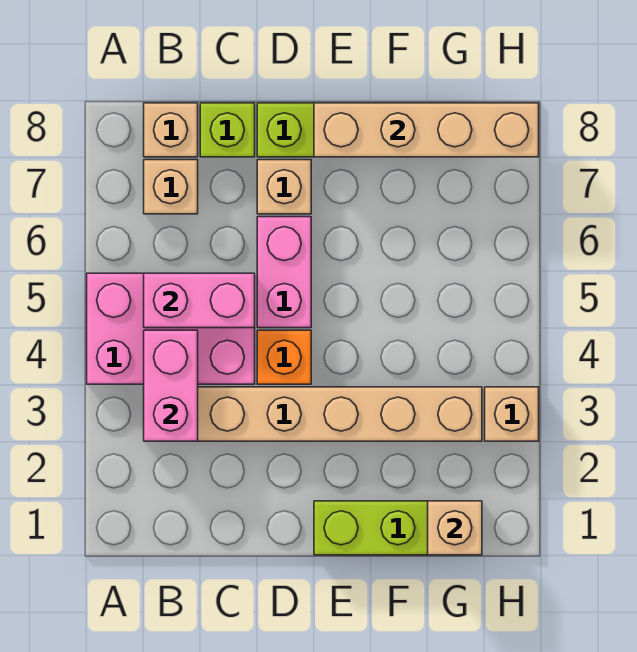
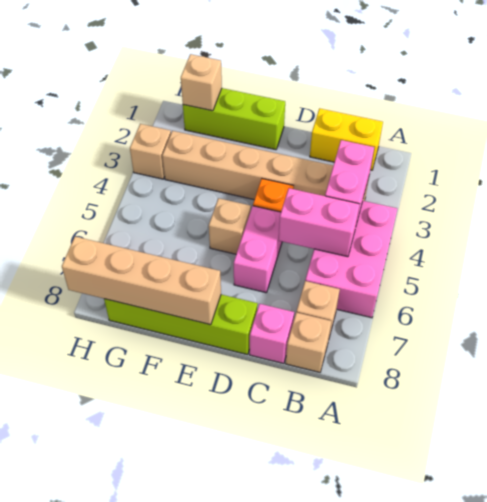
pink brick A4:C5 level 1 -> pink brick A4:B6 level 1
none -> yellow brick B1:C1 level 1
lime brick C8 level 1 -> pink brick C8 level 1
tan brick D7 level 1 -> tan brick E5 level 1

